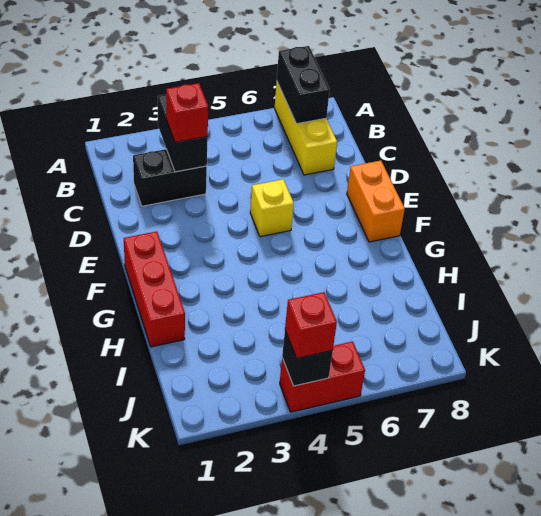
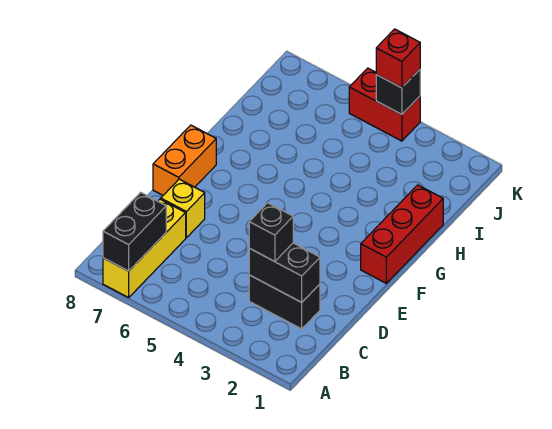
black brick B3:C3 level 2 -> black brick C2:C3 level 2
red brick C3 level 3 -> black brick C3 level 3
yellow brick E5 level 1 -> yellow brick D7 level 1

